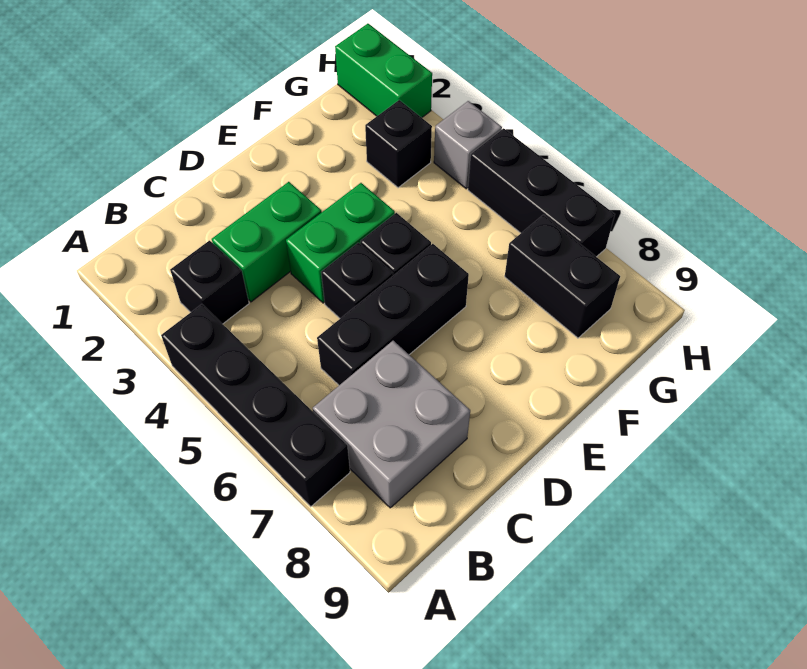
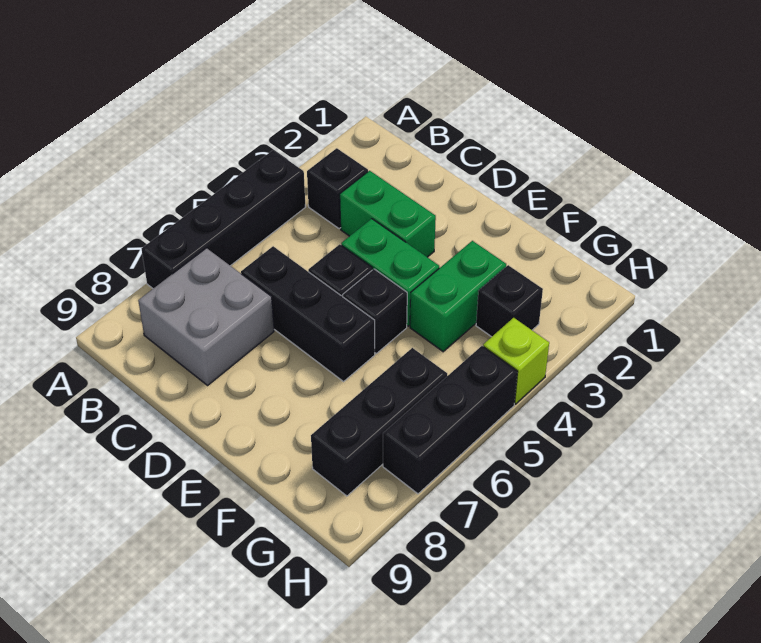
black brick G7:G8 level 1 -> black brick G6:G8 level 1
green brick H1:H2 level 1 -> green brick F3:F4 level 1
grey brick H4 level 1 -> lime brick H4 level 1

